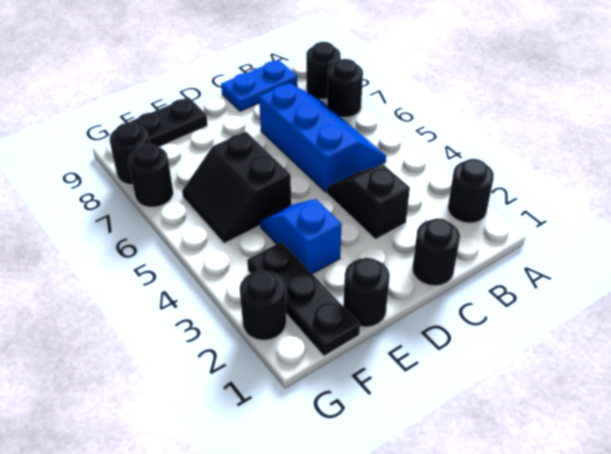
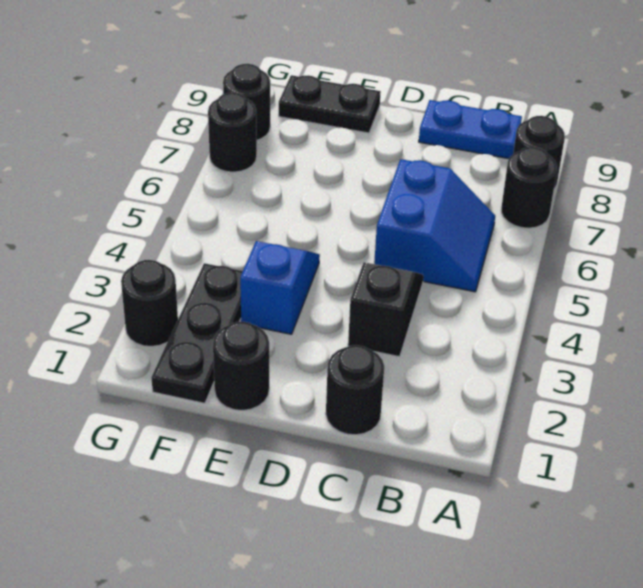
black round brick A2 level 1 -> none
blue slope B5:C7 level 1 top C -> blue slope B5:C6 level 1 top C
black slope E5:F6 level 1 top E -> none

